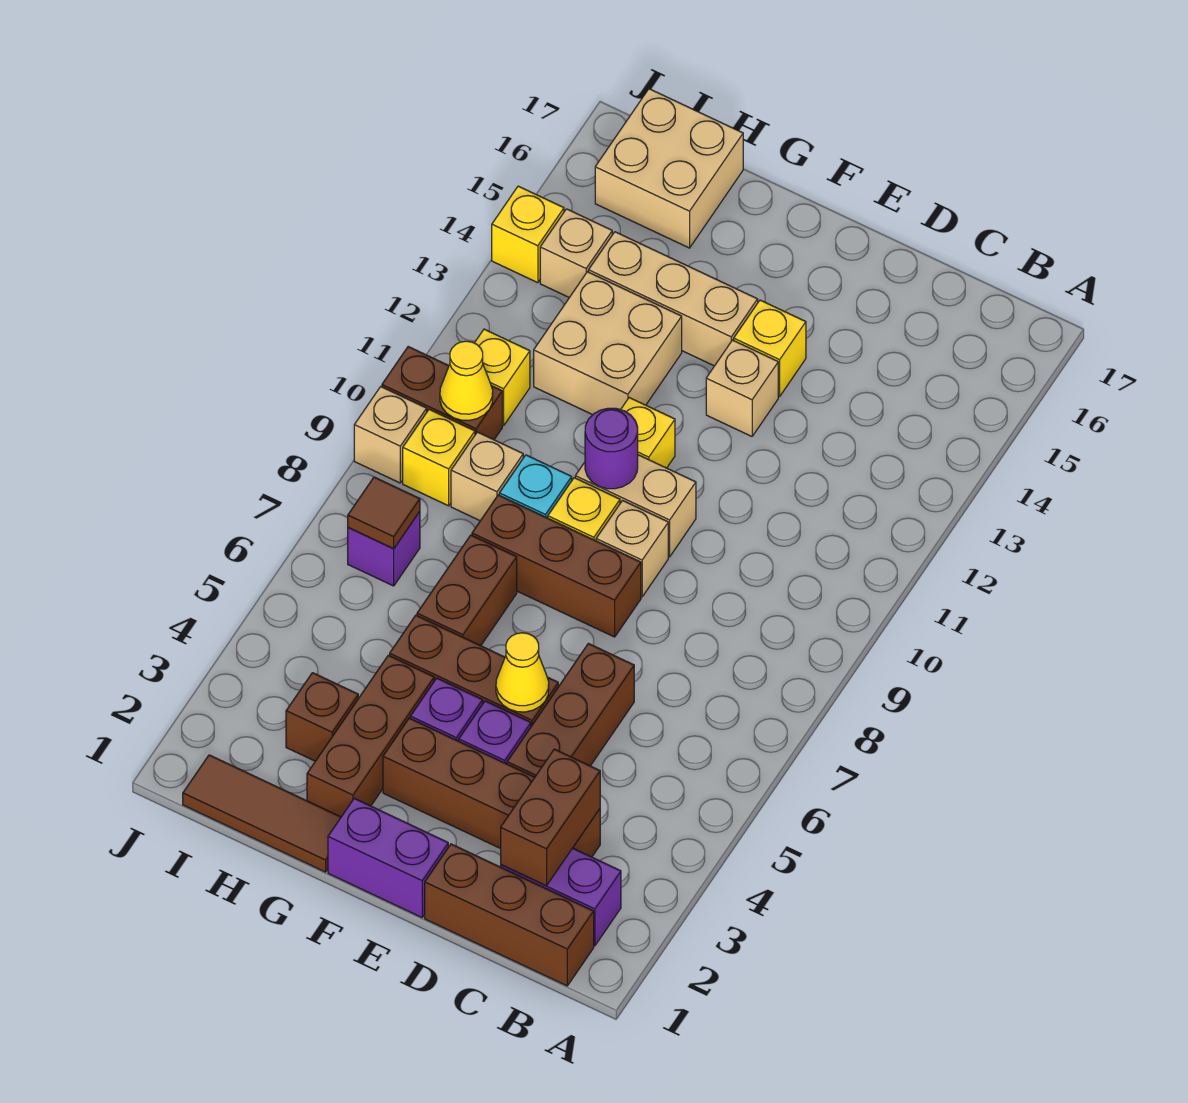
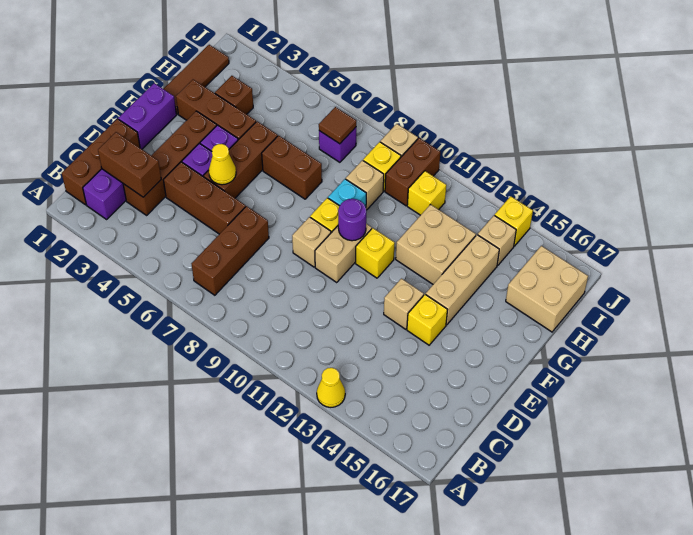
brown brick E8:G8 level 1 -> brown brick B7:D7 level 1
yellow cone I10 level 2 -> yellow cone A13 level 1

